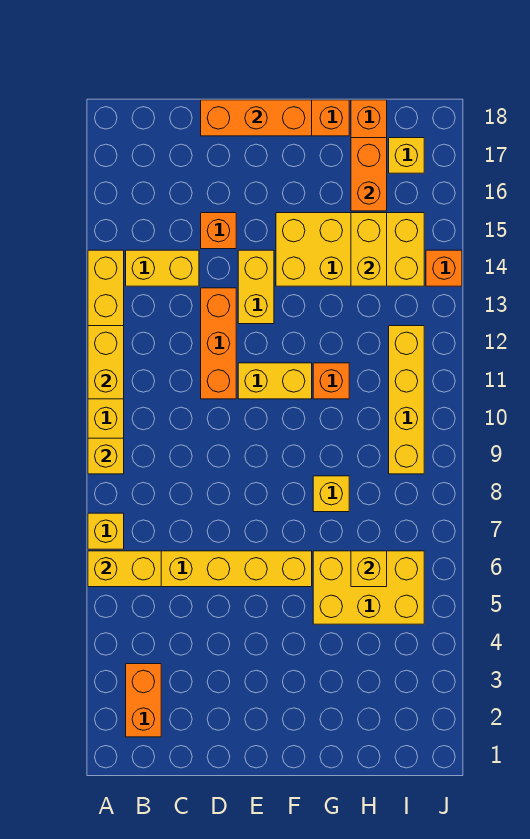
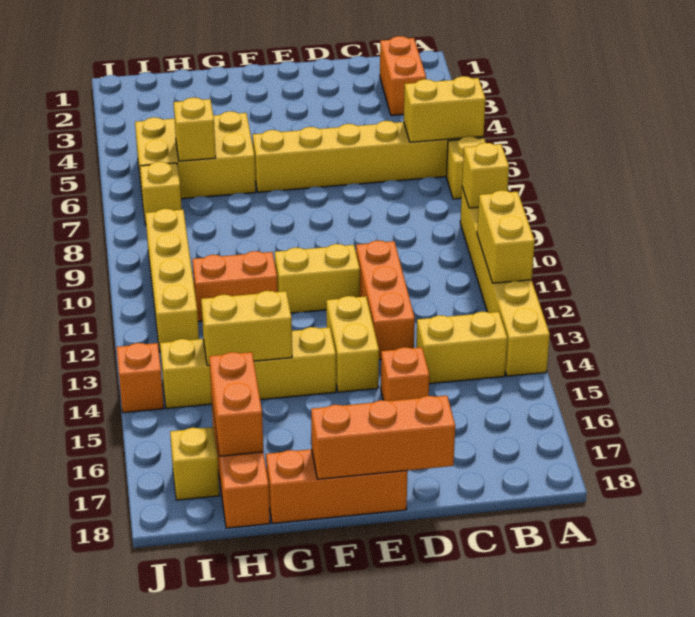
yellow brick F14:I15 level 1 -> yellow brick F14:I14 level 1
yellow brick G8 level 1 -> yellow brick I7 level 1
orange brick G11 level 1 -> orange brick G11:H11 level 1
yellow brick H14:H15 level 2 -> yellow brick G14:H14 level 2

